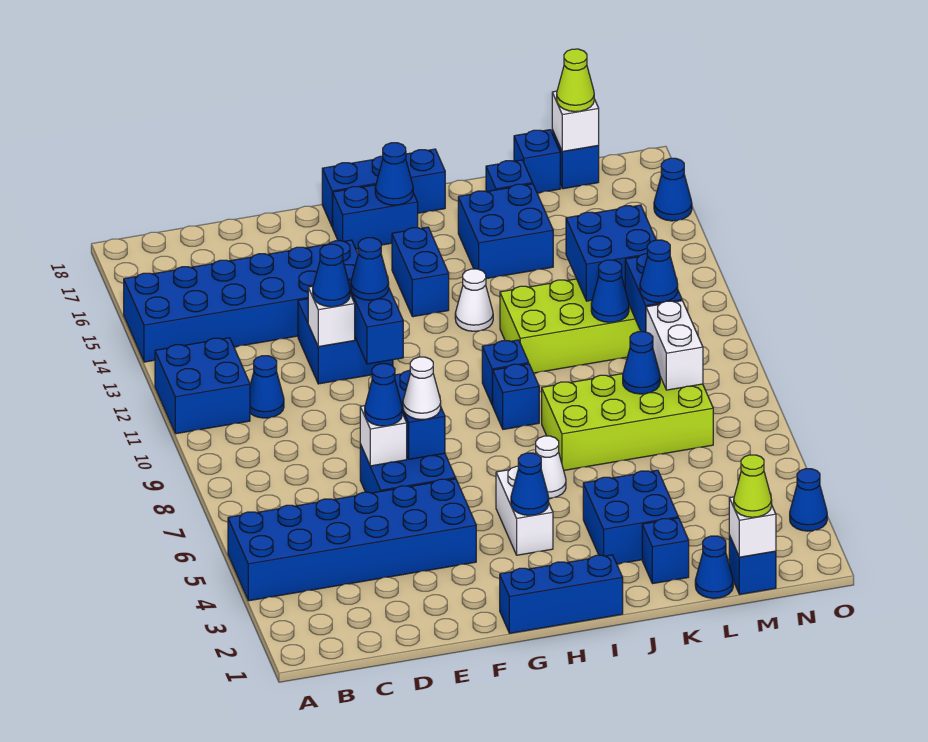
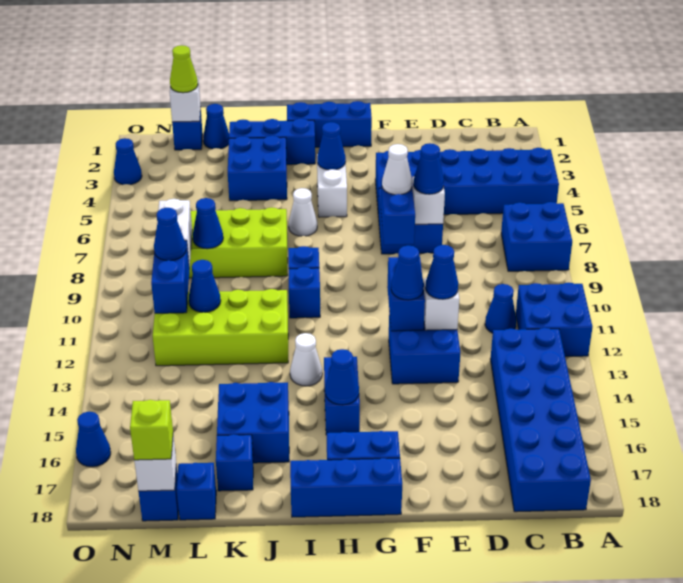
blue brick A14:F15 level 1 -> blue brick B13:C18 level 1
blue cone H17 level 2 -> blue cone H15 level 2
blue brick K2 level 1 -> blue brick I2:K2 level 1
blue brick L12:M13 level 2 -> blue brick A7:B8 level 1
lime cone M18 level 3 -> lime brick M18 level 3

